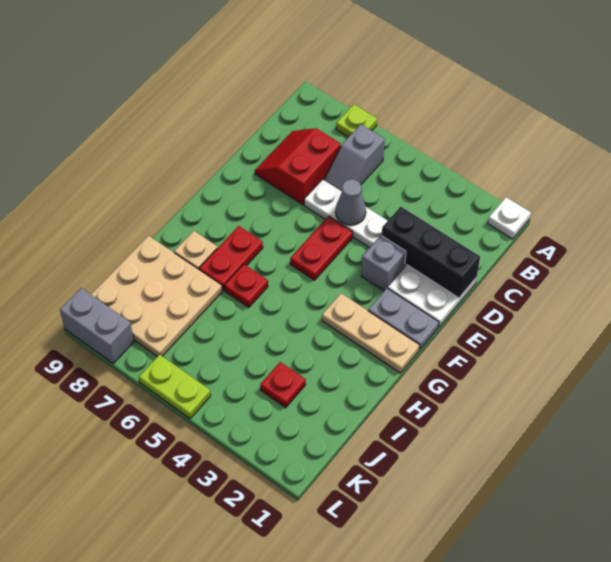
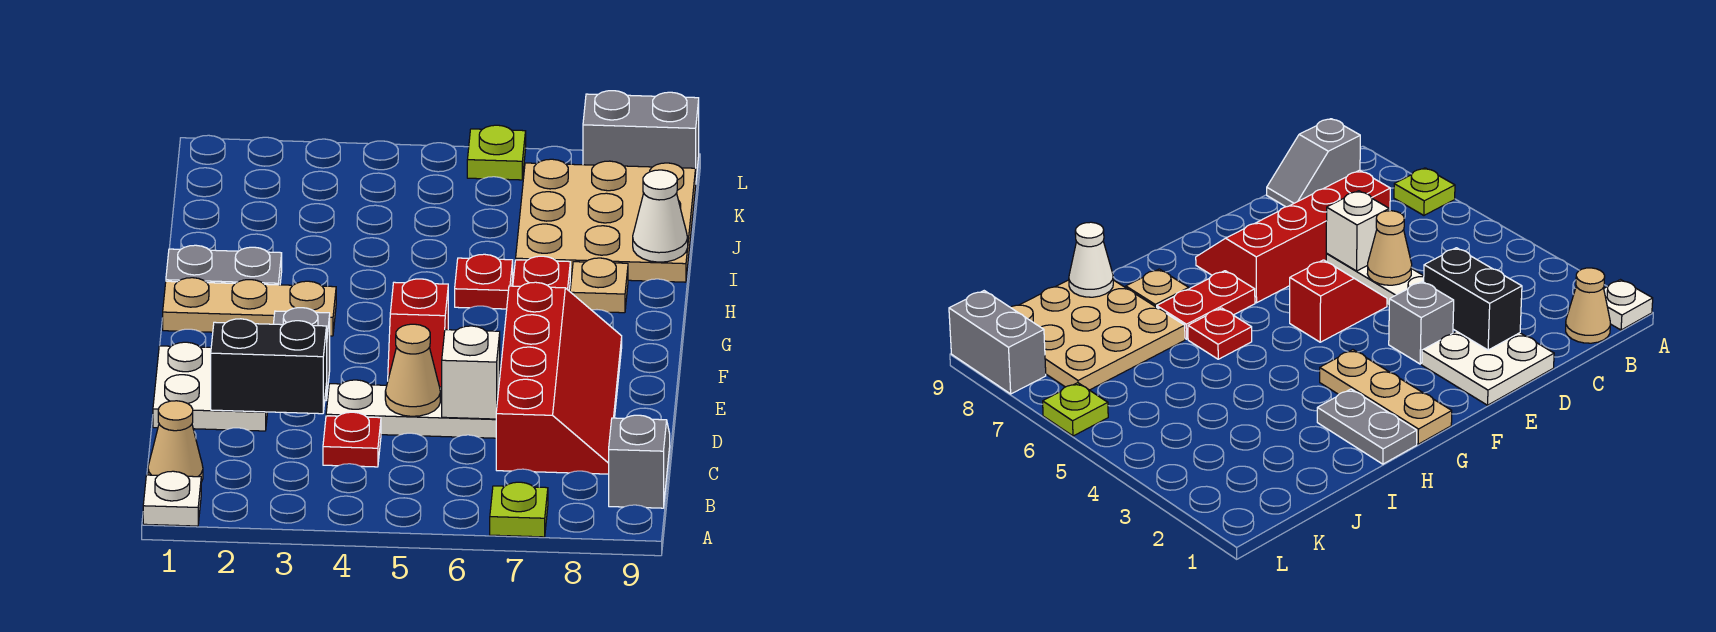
none -> tan cone B1 level 1
grey slope B6:C6 level 1 top B -> grey slope B9:C9 level 1 top B
red slope C7:D8 level 1 top 7 -> red slope C7:F8 level 1 top 7
black brick D1:D3 level 2 -> black brick D2:D3 level 2
grey cone D5 level 2 -> tan cone D5 level 2
none -> white brick D6 level 2
red plate E5:F5 level 1 -> red slope E5:F5 level 1 top F
grey plate F1:F2 level 1 -> grey plate H1:H2 level 1
none -> white cone I9 level 2
red plate J3 level 1 -> red plate C4 level 1
lime plate L5:L6 level 1 -> lime plate L6 level 1

